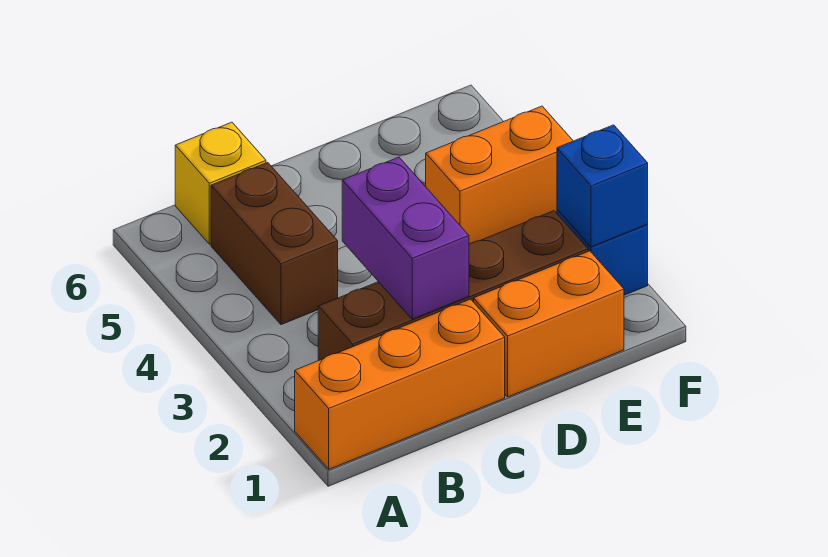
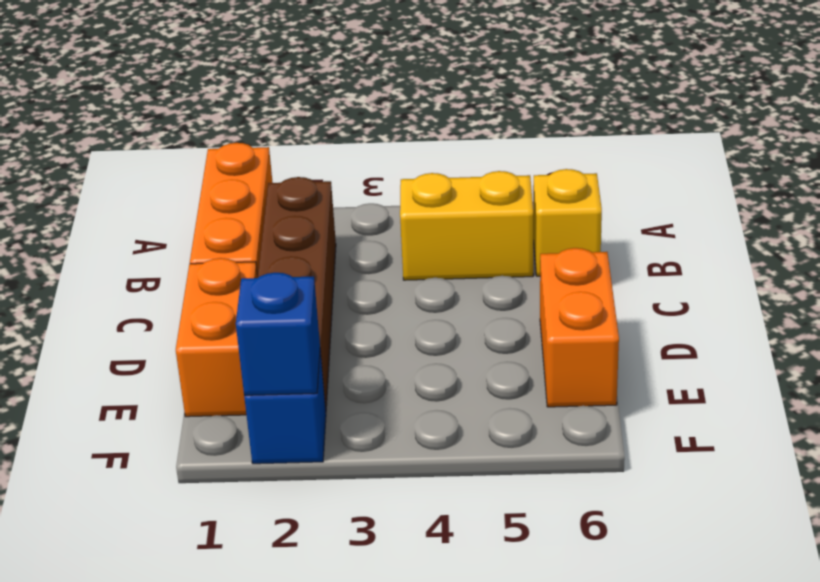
brown brick B4:B5 level 1 -> yellow brick B4:B5 level 1
purple brick C2:C3 level 2 -> none
orange brick E4:F4 level 1 -> orange brick D6:E6 level 1

